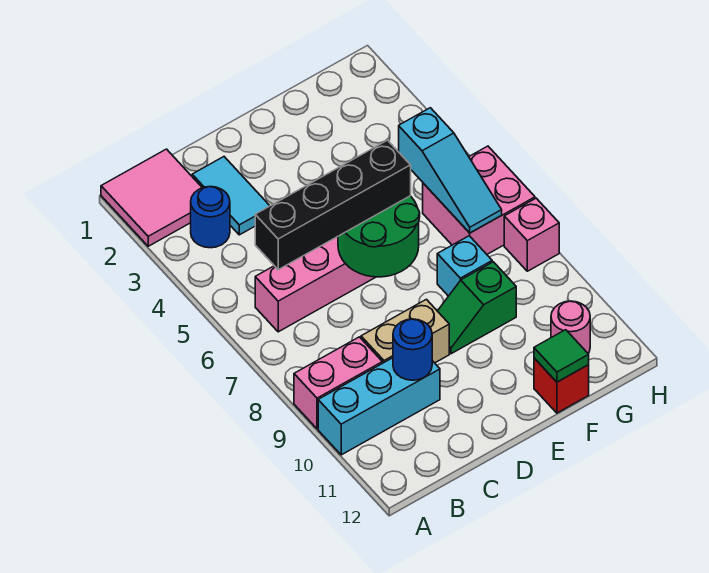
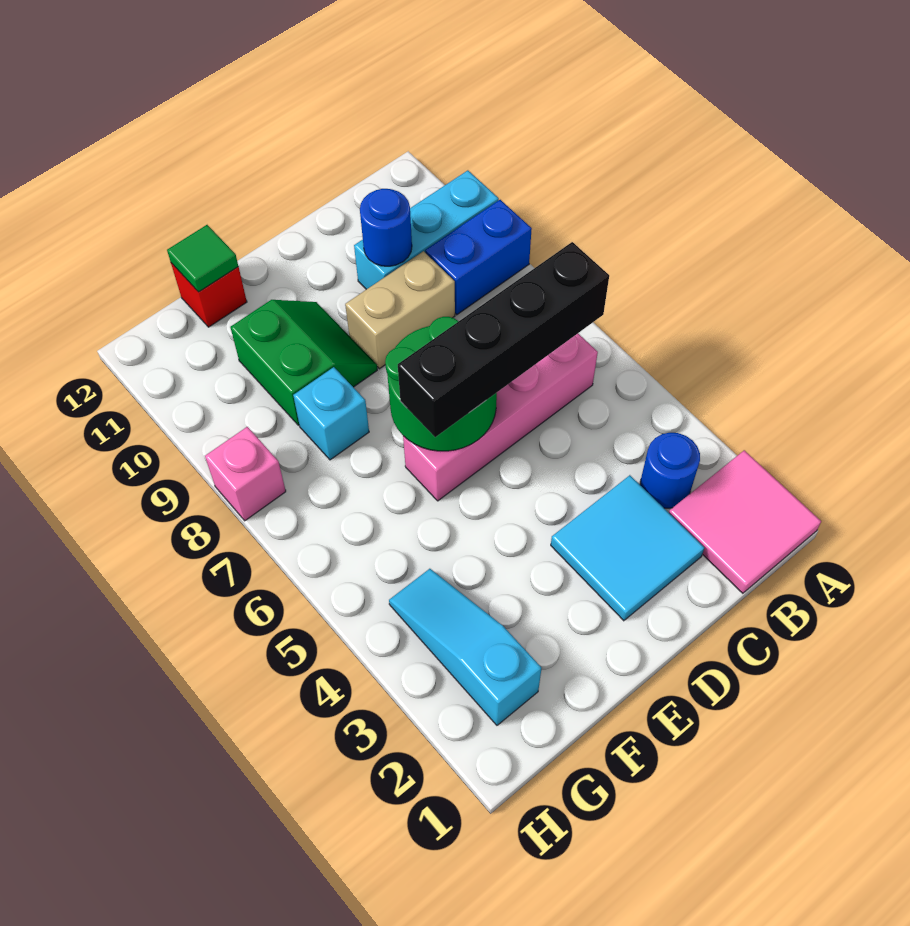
pink brick A9:B9 level 1 -> blue brick A9:B9 level 1
cyan tile C2:C3 level 1 -> cyan tile C2:D3 level 1
green slope E9:F9 level 1 top F -> green slope E9:F10 level 1 top F
cyan slope G5:G7 level 2 top 5 -> cyan slope G2:G4 level 1 top 2
pink brick G6:H7 level 1 -> none
pink round brick G11 level 1 -> none

